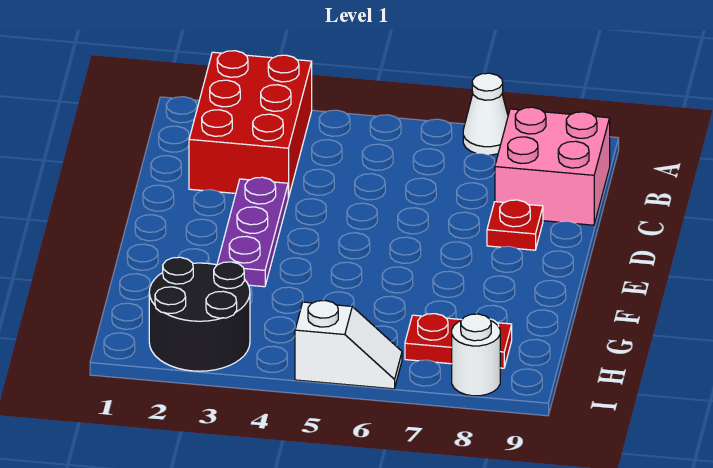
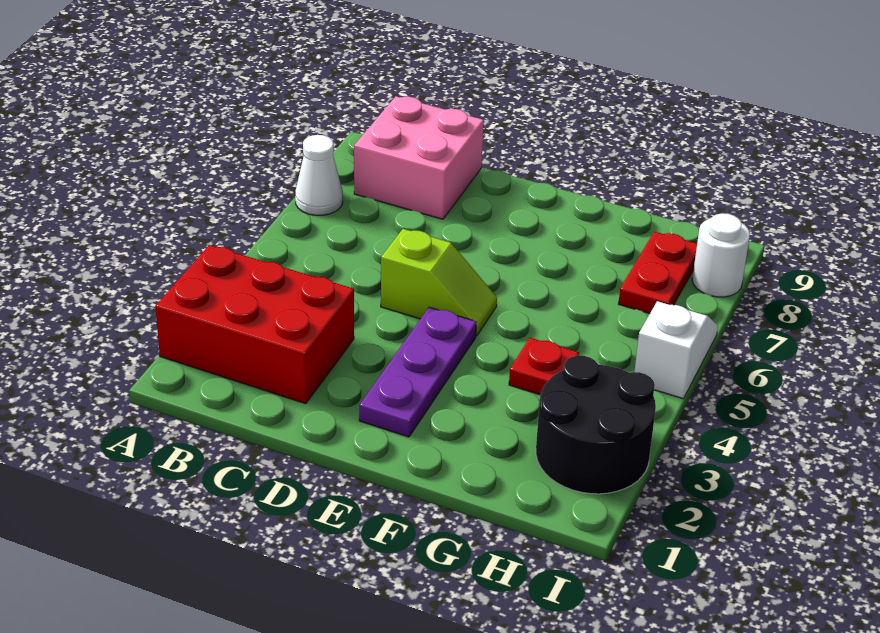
purple plate D3:F3 level 1 -> purple plate E2:E4 level 1
none -> lime slope D5:E5 level 1 top D
red plate D8 level 1 -> red plate G4 level 1

